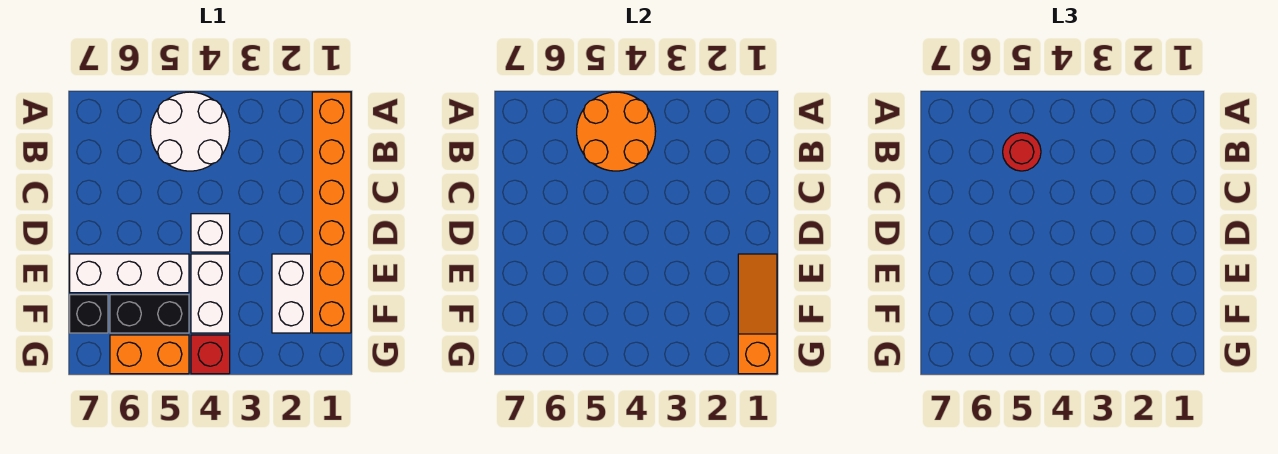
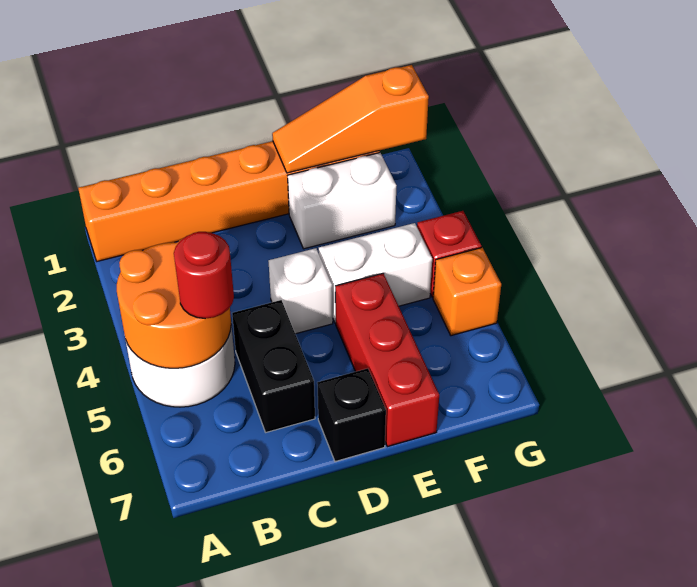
white brick E5:E7 level 1 -> red brick E5:E7 level 1
black brick F5:F6 level 1 -> black brick C5:C6 level 1
black brick F7 level 1 -> black brick D7 level 1
orange brick G5:G6 level 1 -> orange brick G5 level 1

